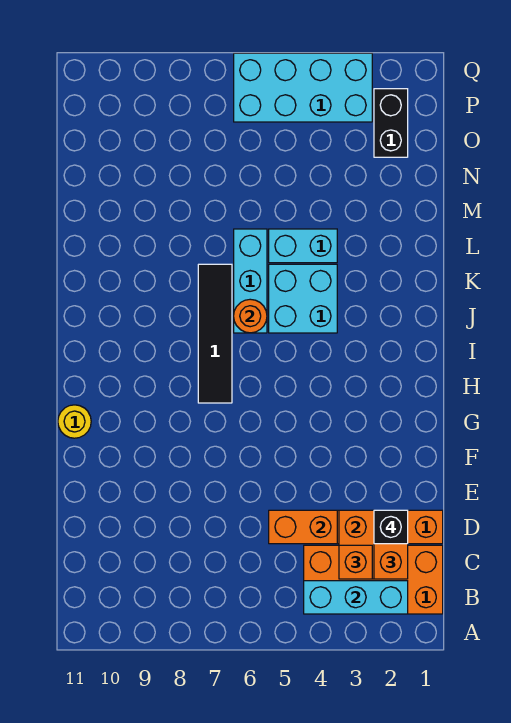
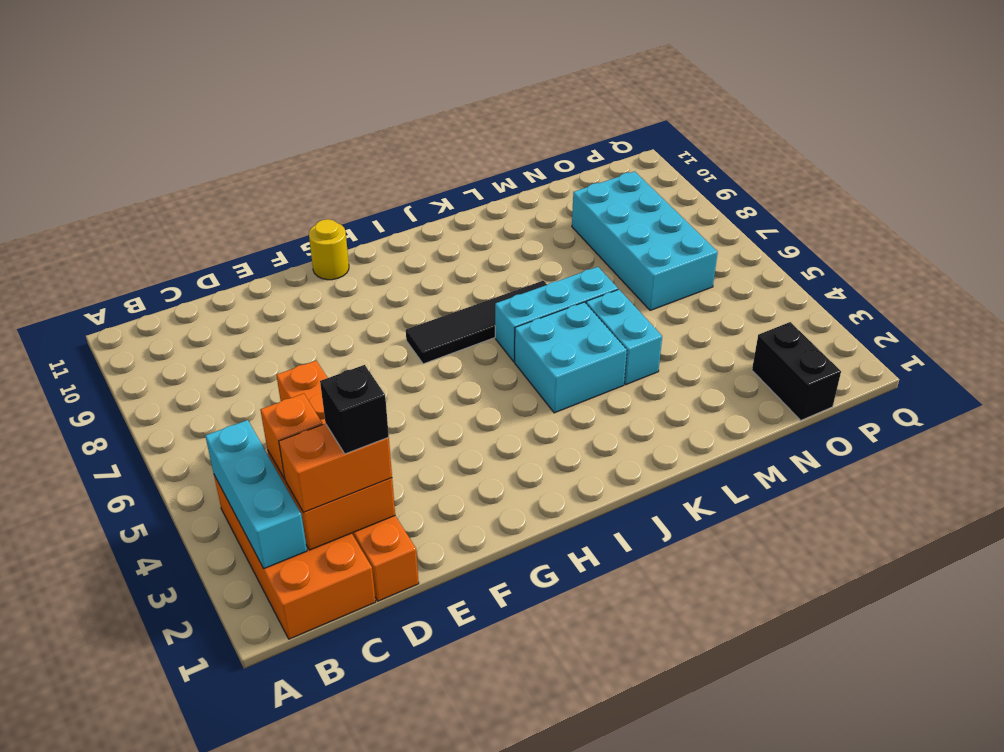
orange round brick J6 level 2 -> none
black brick O2:P2 level 1 -> black brick O1:O2 level 1
cyan brick P3:Q6 level 1 -> cyan brick N6:O9 level 1

